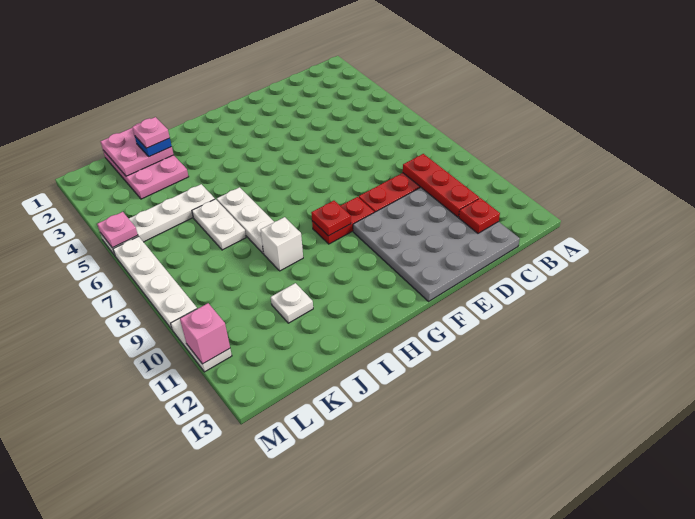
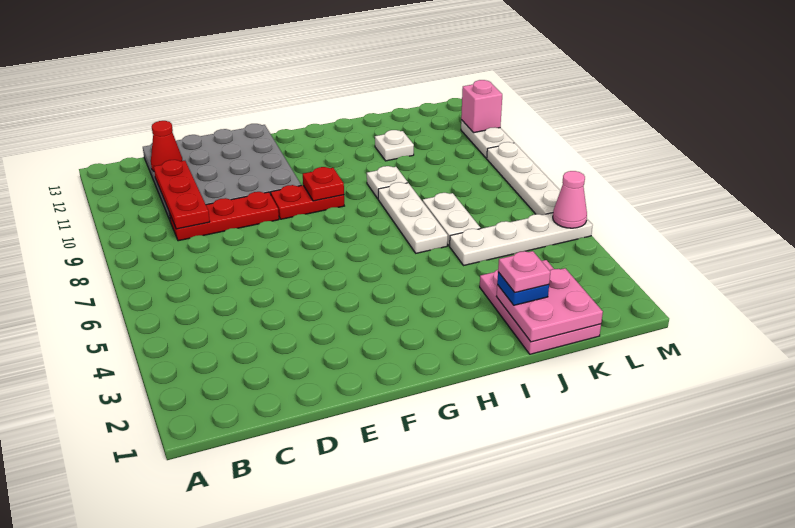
red plate C12 level 2 -> red cone C12 level 2
white brick I9 level 1 -> white plate I9 level 1
pink plate M5 level 2 -> pink cone M5 level 2

